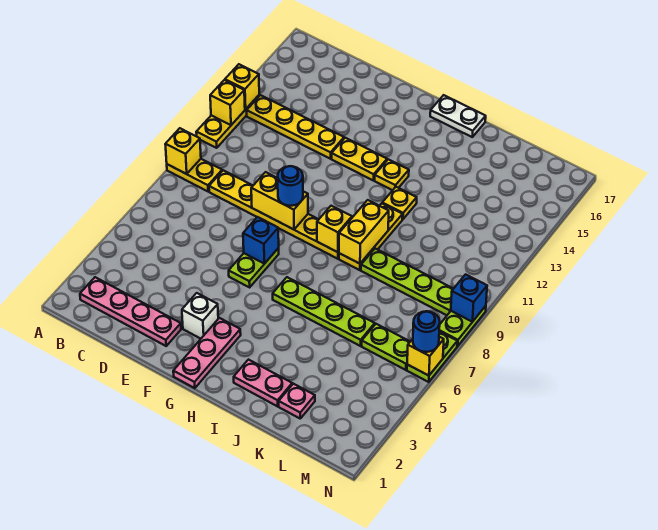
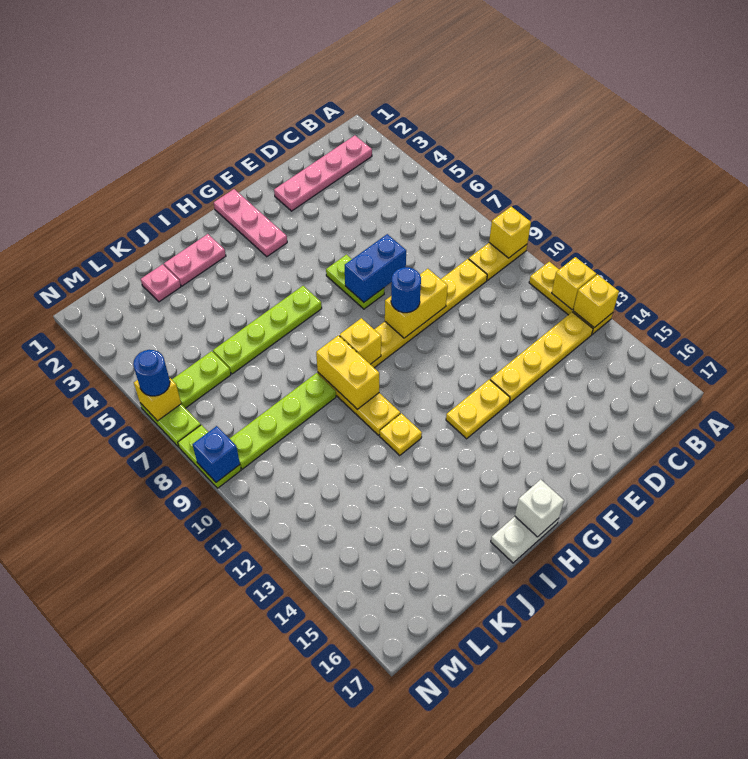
white brick F3 level 1 -> white brick H17 level 2
blue brick F7 level 2 -> blue brick E7:F7 level 2
yellow plate H13 level 1 -> none

